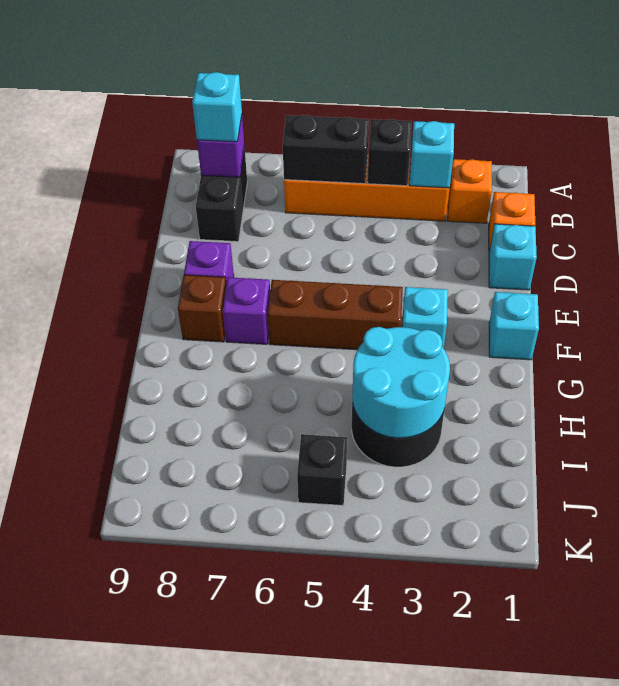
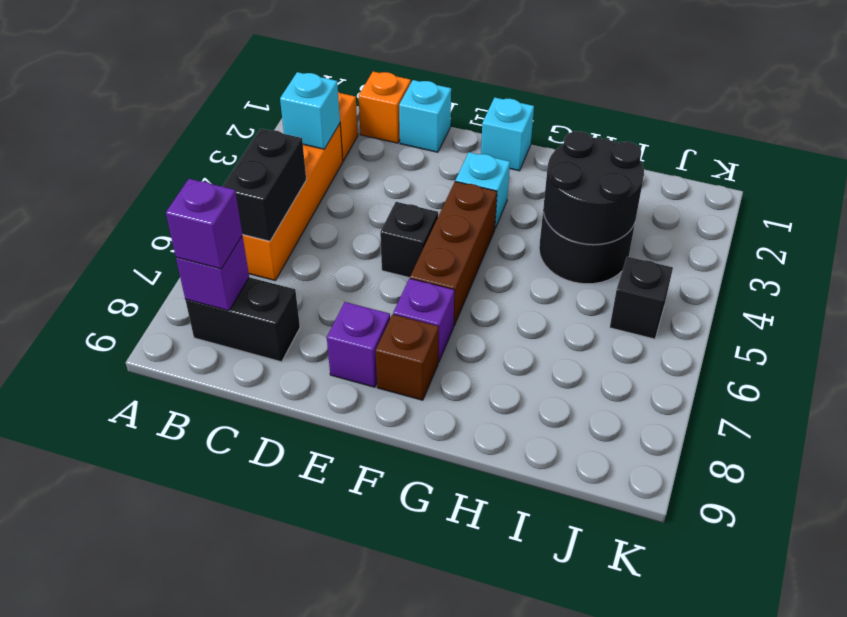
black brick B4 level 2 -> black brick E5 level 1
cyan brick B8 level 3 -> purple brick B8 level 3
cyan round brick H3:I4 level 2 -> black round brick H3:I4 level 2

